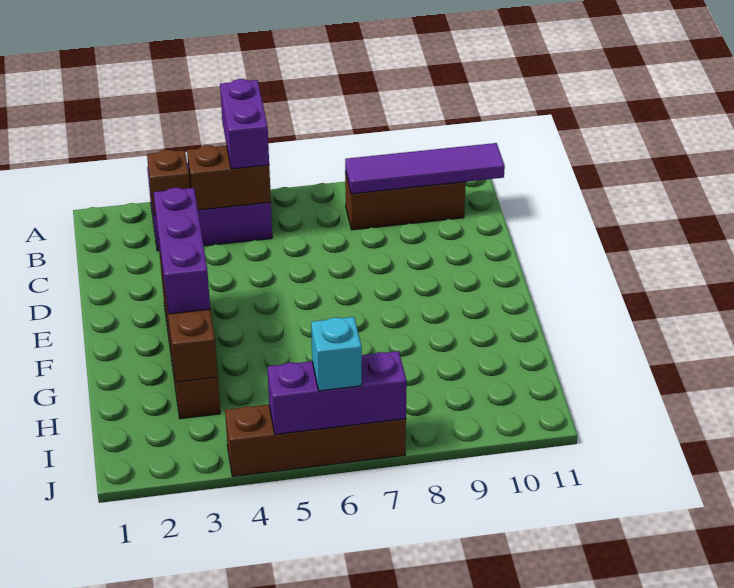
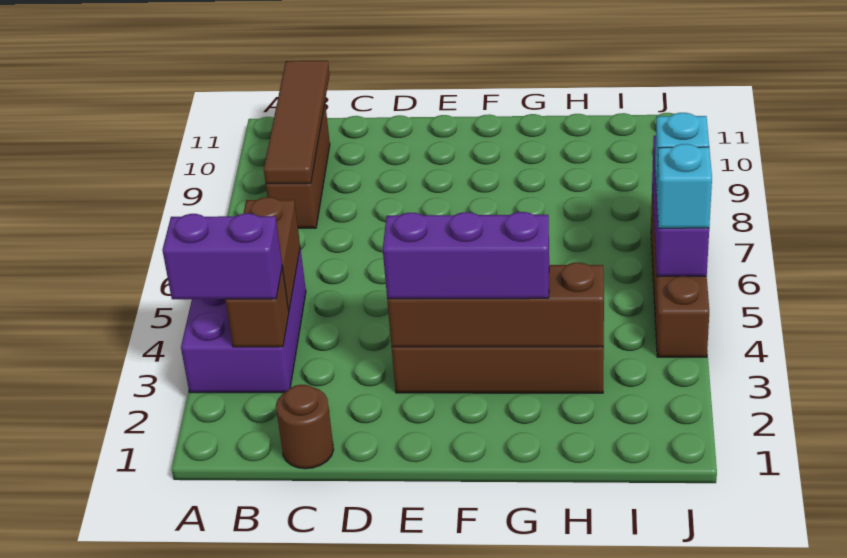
purple brick A5:B5 level 3 -> purple brick A3:B3 level 3
purple tile B8:B11 level 2 -> brown tile B8:B11 level 2
none -> brown round brick C1 level 1
none -> cyan brick J5 level 3

